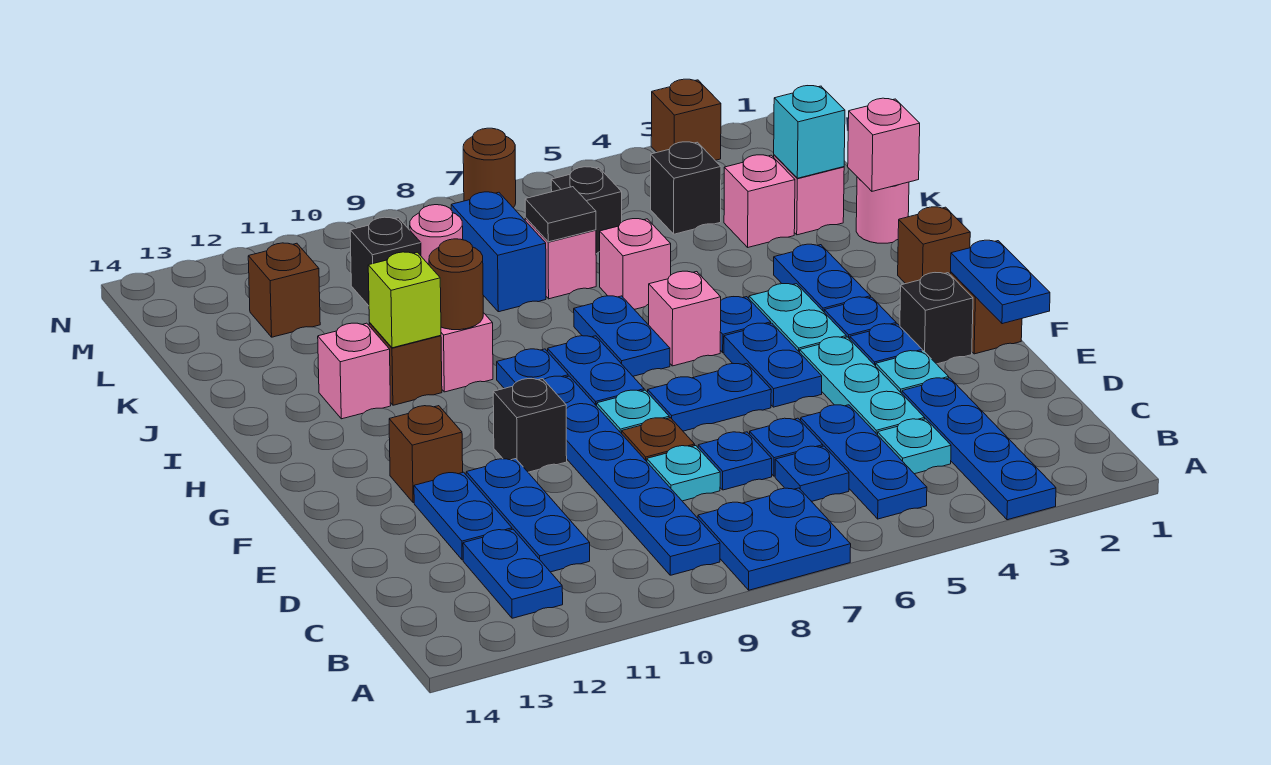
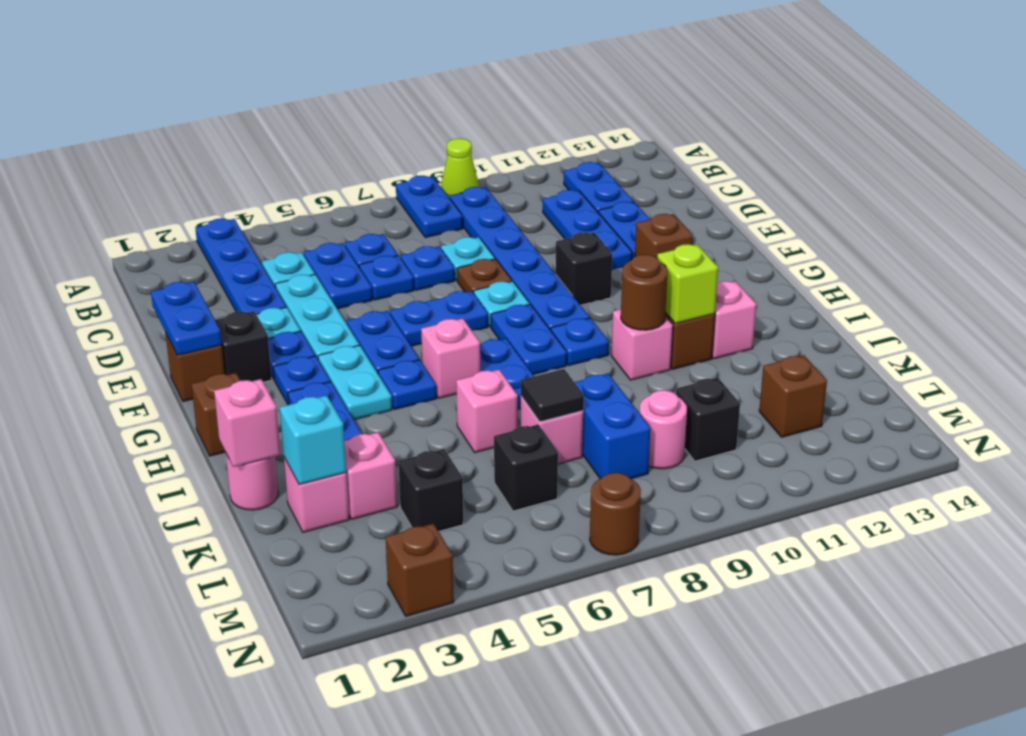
blue plate A7:B8 level 1 -> blue plate A8:B8 level 1
none -> lime cone A9 level 1
blue plate B5:D5 level 1 -> blue plate C5:D5 level 1

